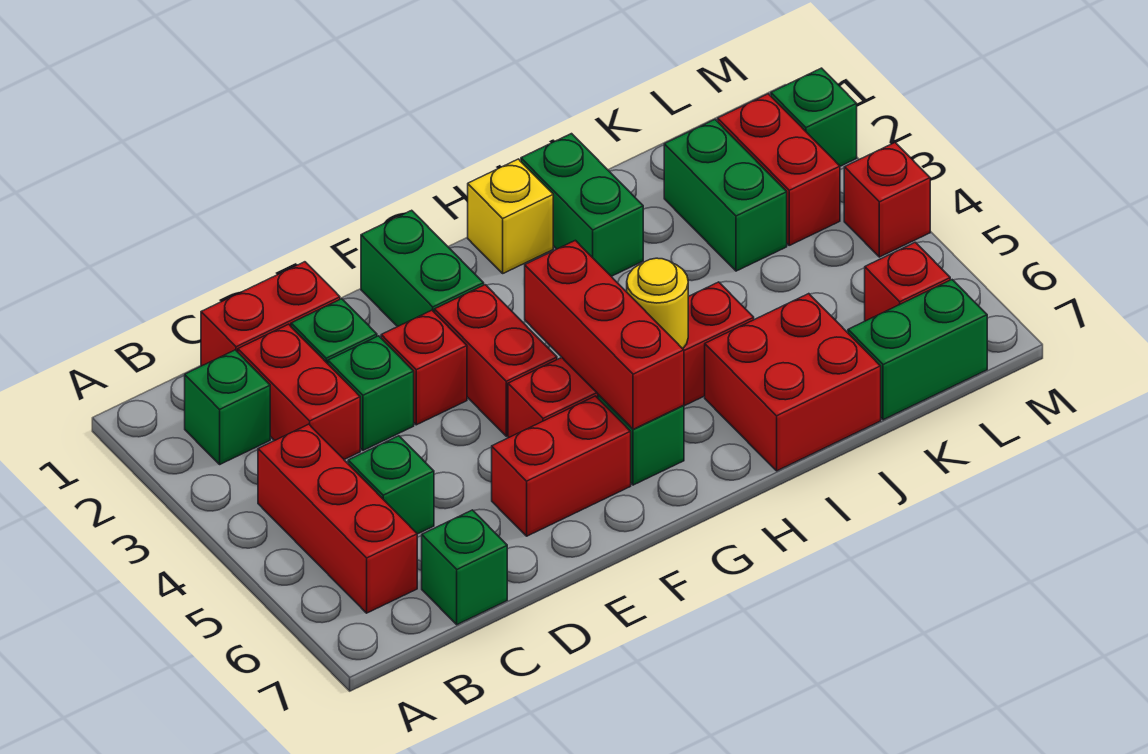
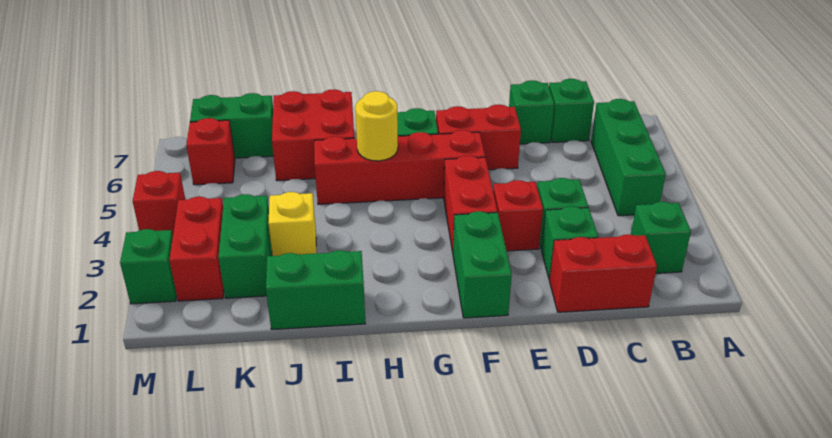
red brick B4:B6 level 1 -> green brick B4:B6 level 1
red brick C2:C3 level 1 -> none
green brick C5 level 1 -> green brick D7 level 1
red brick G4:G6 level 2 -> none
yellow brick H1 level 1 -> yellow brick J3 level 1
green brick I1:I2 level 1 -> green brick I1:J1 level 1

